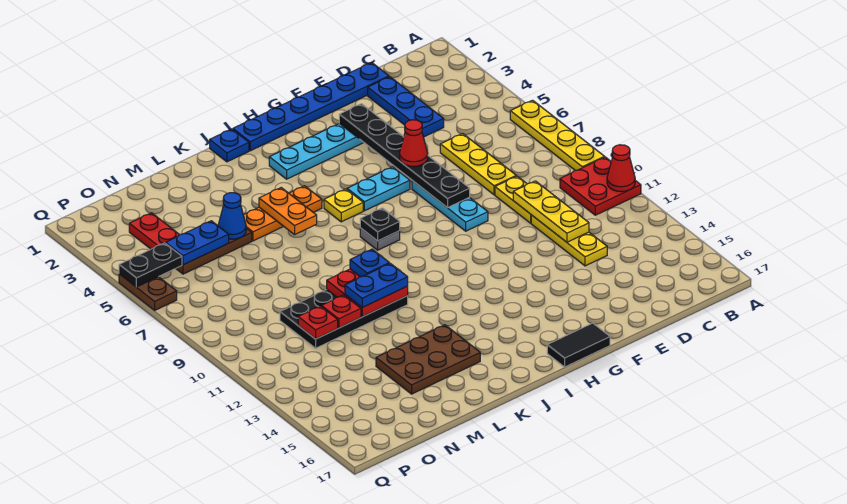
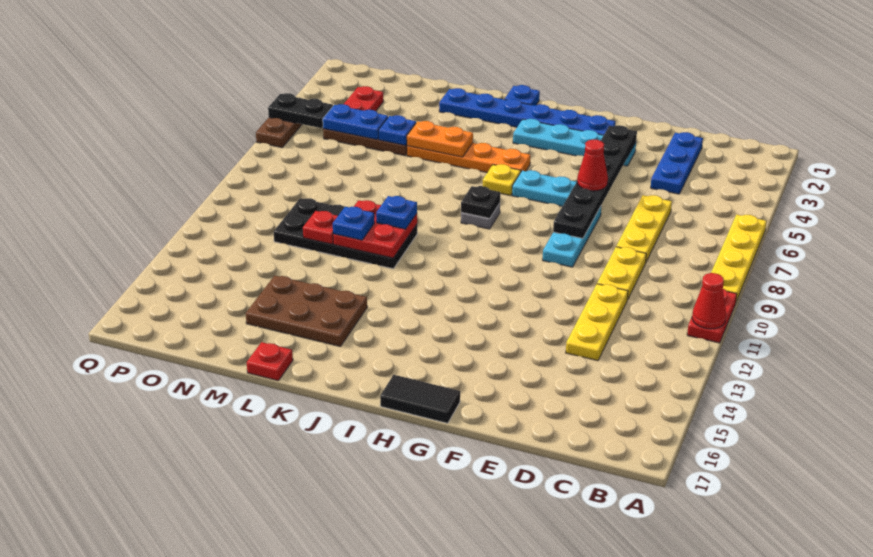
red plate A10:B11 level 1 -> red plate A10:A11 level 1
blue plate D1:I1 level 1 -> blue plate G2:L2 level 1
yellow plate D10:D12 level 2 -> none
orange plate J5:L5 level 1 -> orange plate I5:L5 level 1
orange plate K5:K6 level 2 -> orange plate K5:L5 level 2
blue plate K11:L11 level 3 -> blue plate L11 level 3
blue cone M5 level 2 -> blue plate M5 level 2
red plate N11 level 2 -> red plate L17 level 1

